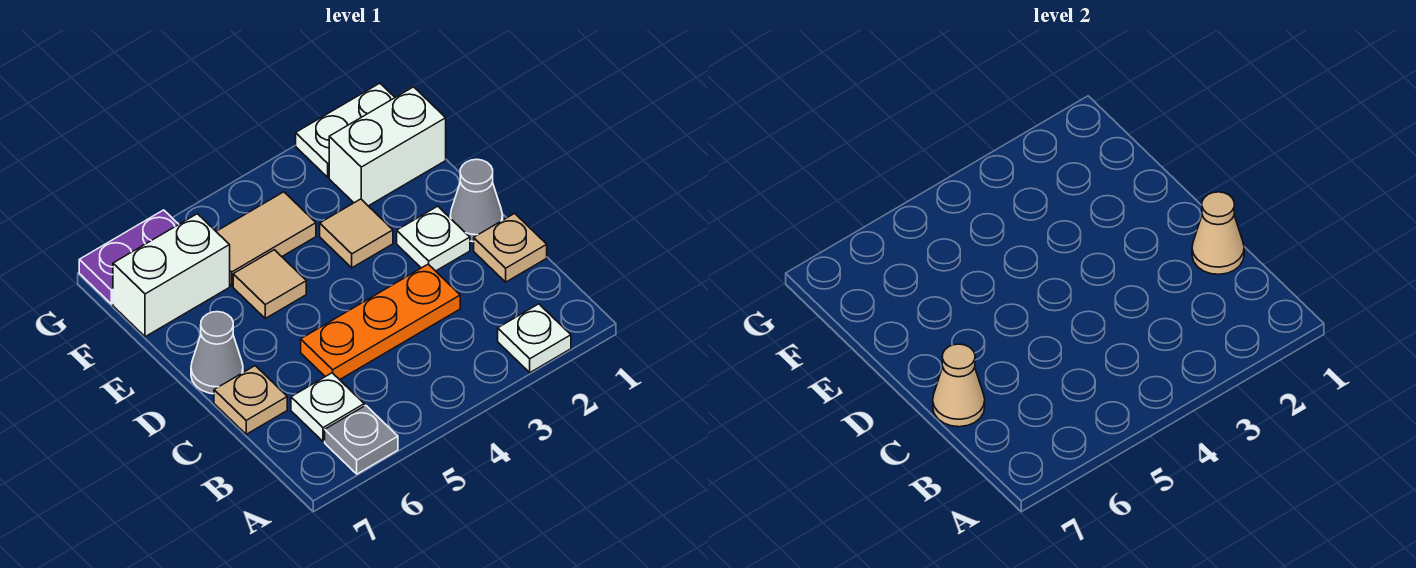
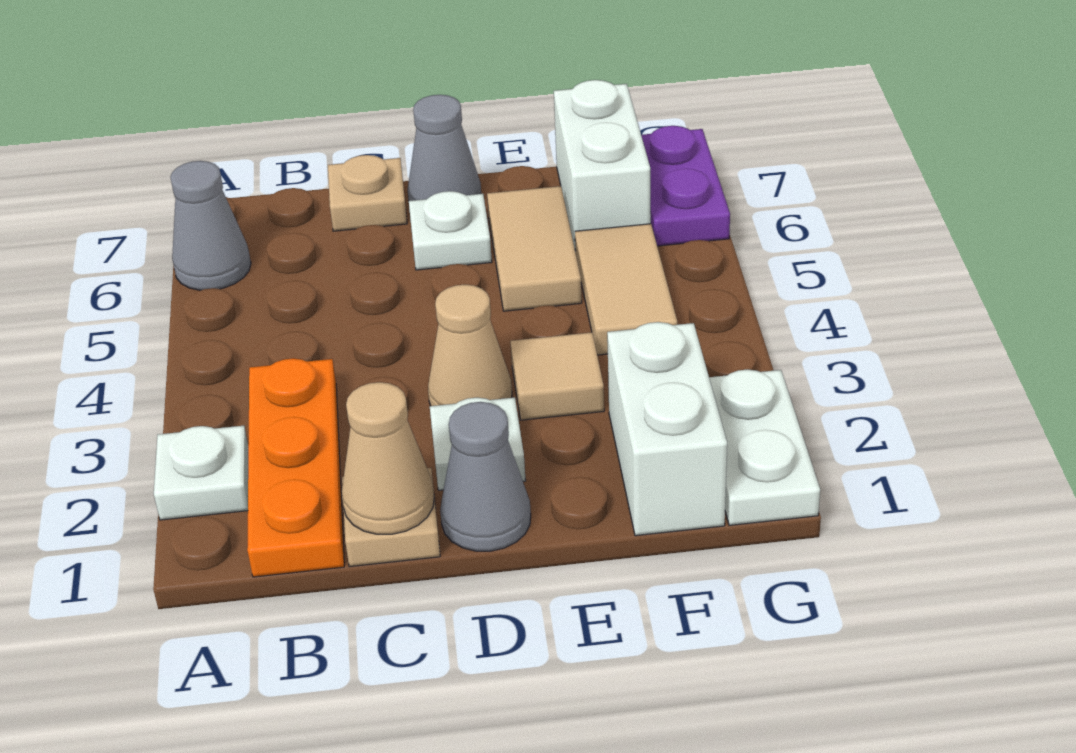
grey plate A6 level 1 -> grey cone A6 level 1
white plate B6 level 1 -> white plate D6 level 1
orange plate C3:C5 level 1 -> orange plate B1:B3 level 1
tan cone C7 level 2 -> tan cone D3 level 1
tan tile E5 level 1 -> tan tile E5:E6 level 1

